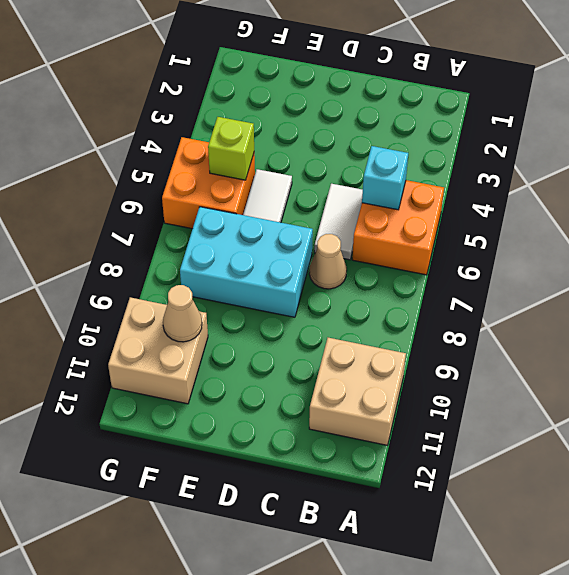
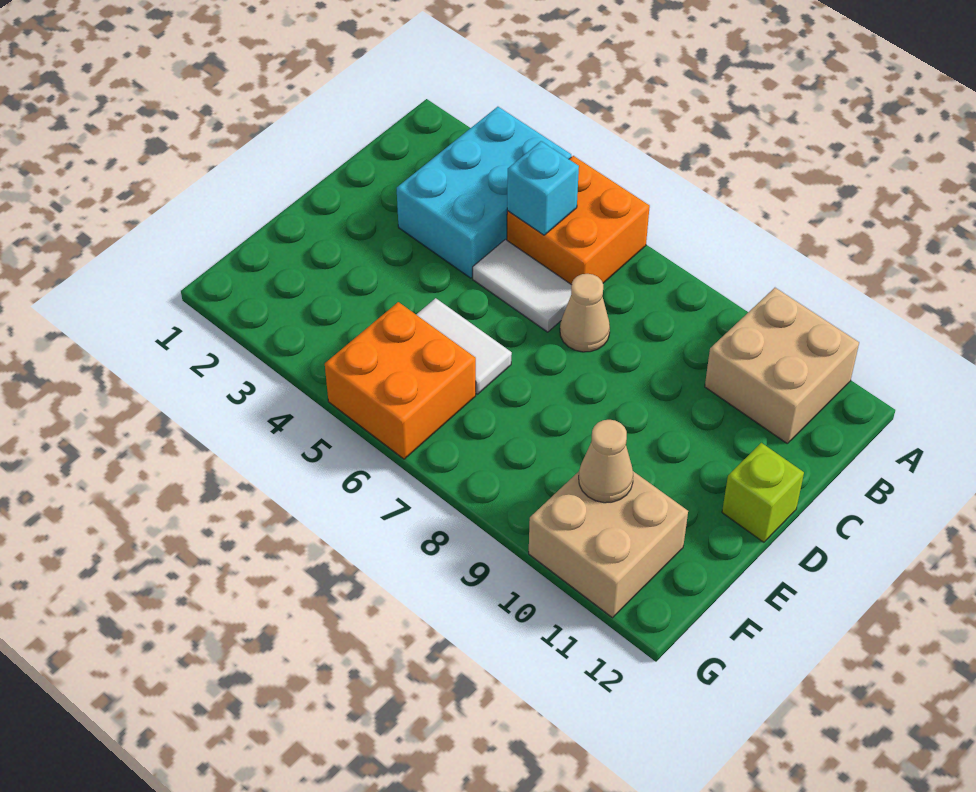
cyan brick D7:F8 level 1 -> cyan brick A3:C4 level 1
lime brick F5 level 2 -> lime brick D12 level 1

